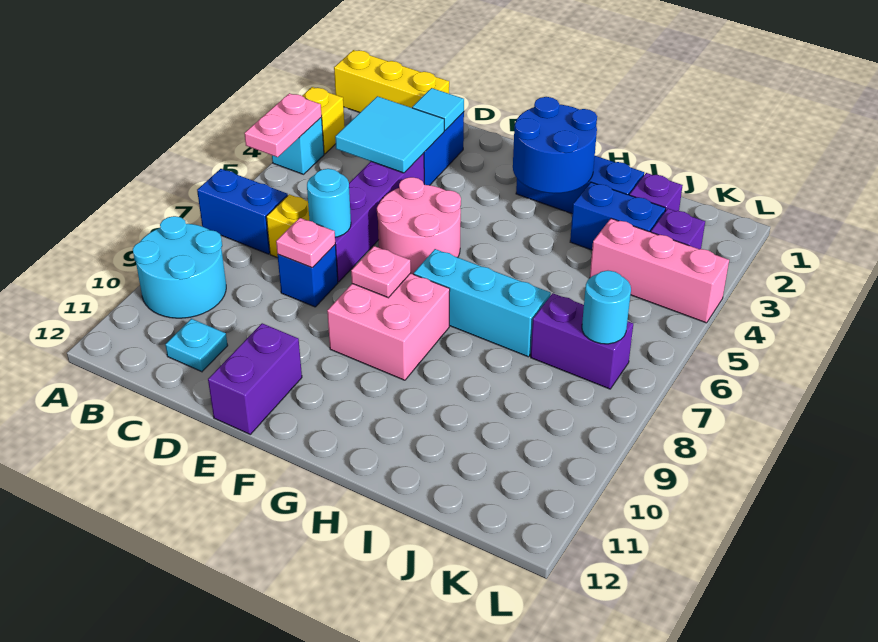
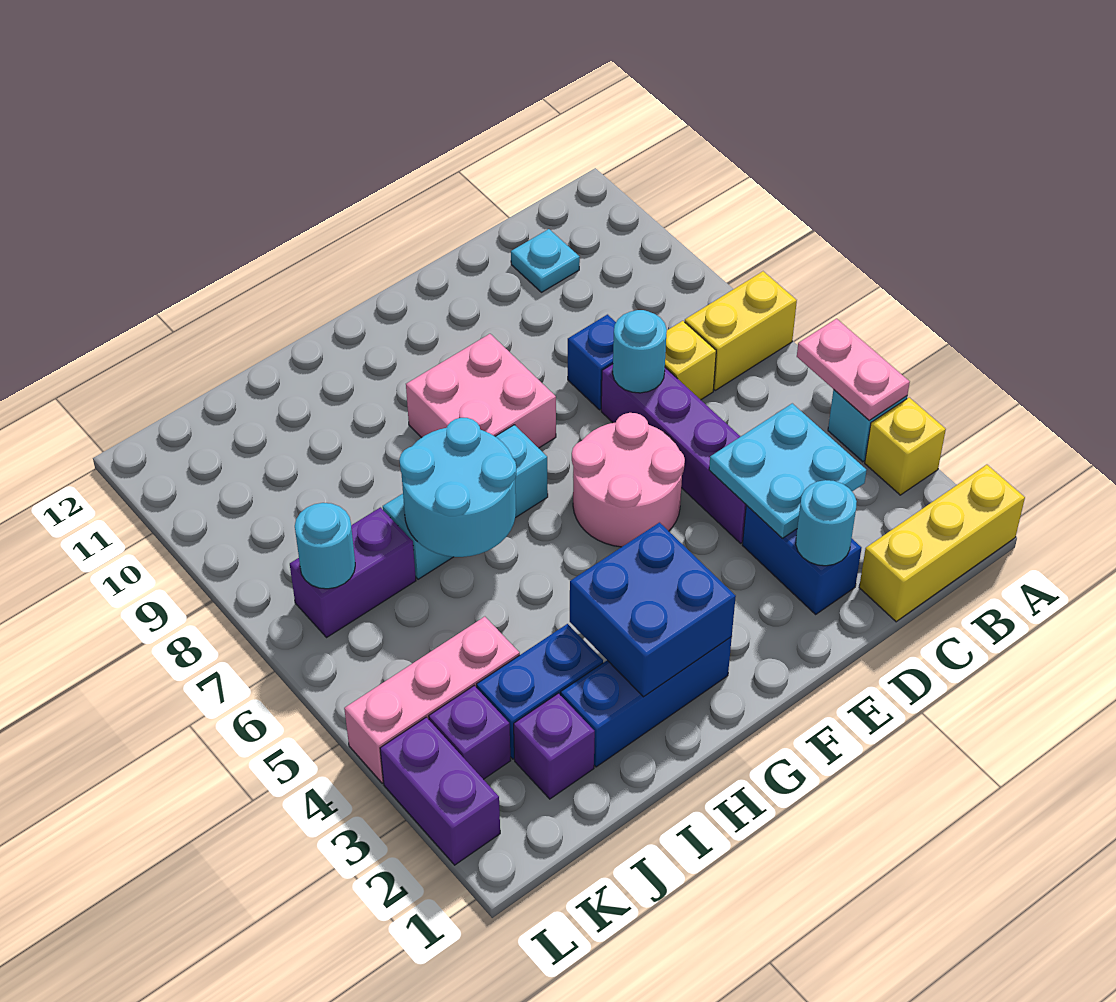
blue brick A7:B7 level 1 -> yellow brick A7:B7 level 1
cyan round brick A9:B10 level 1 -> cyan round brick H6:I7 level 2
cyan tile C3:D4 level 2 -> cyan plate C3:D4 level 2
cyan tile D2 level 2 -> cyan round brick D2 level 2
pink plate D8 level 2 -> none
purple brick E11:E12 level 1 -> purple brick L2:L3 level 1
pink plate F8 level 2 -> none
blue round brick G2:H3 level 2 -> blue brick G2:H3 level 2

